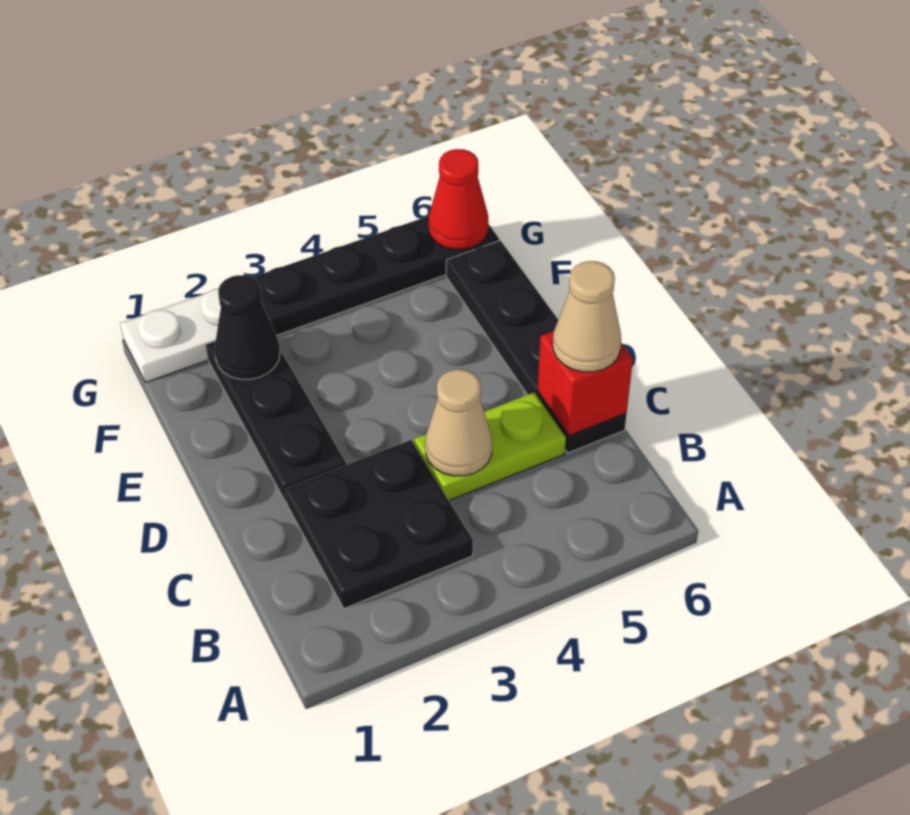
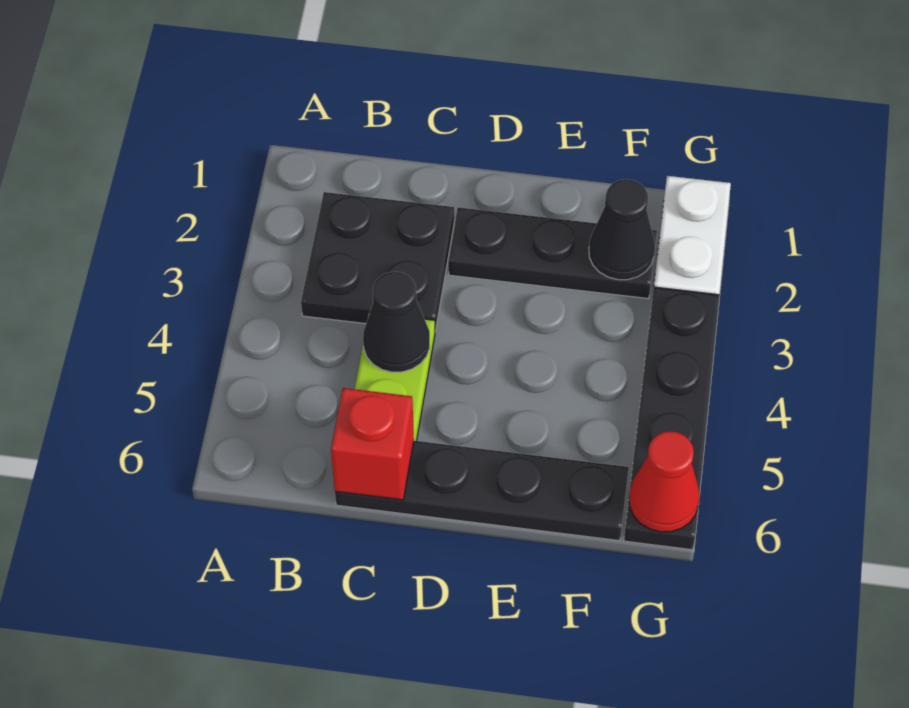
tan cone C4 level 2 -> black cone C4 level 2
tan cone C6 level 3 -> none

